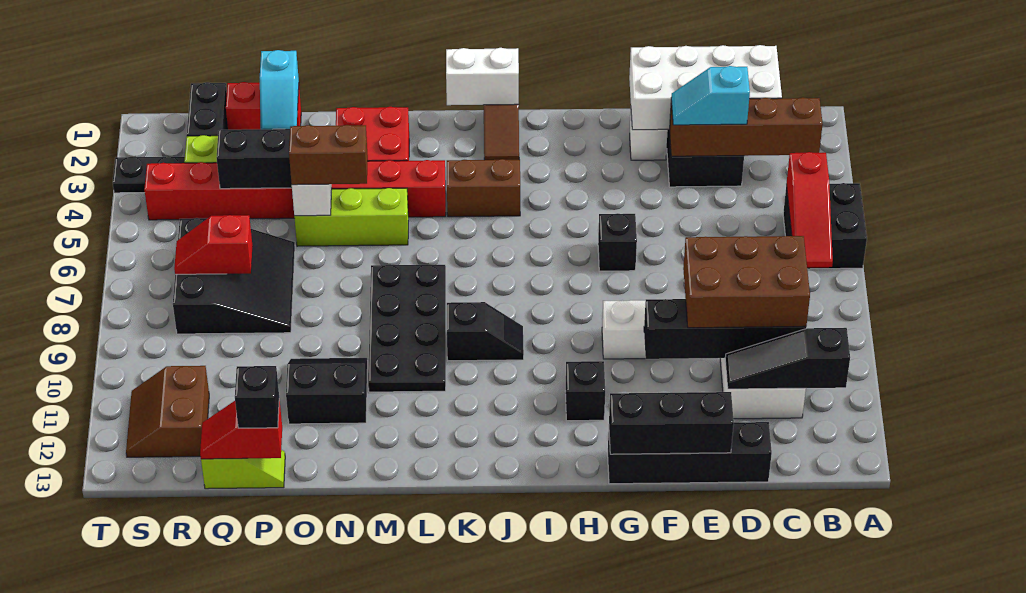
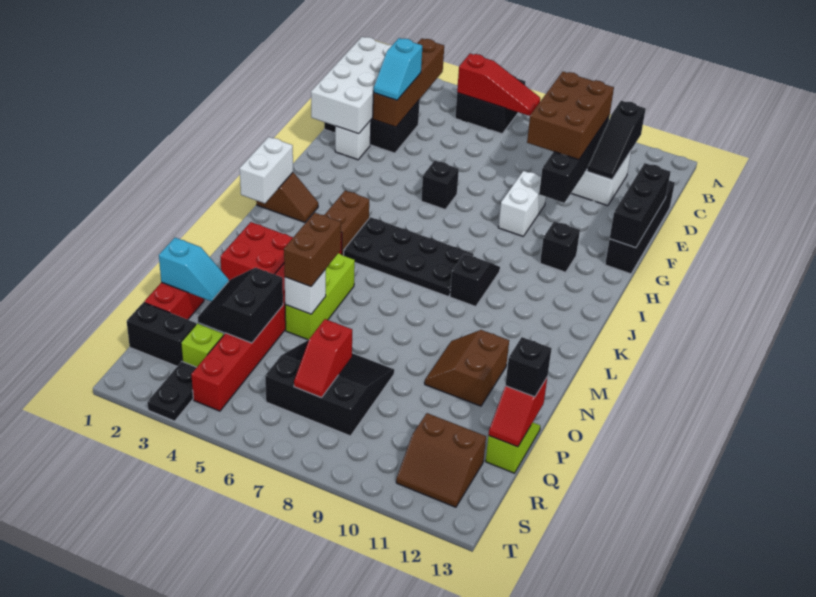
black plate L7:M10 level 1 -> black plate J5:K8 level 1
black slope N10:O11 level 1 top 11 -> brown slope N10:O11 level 1 top 11

